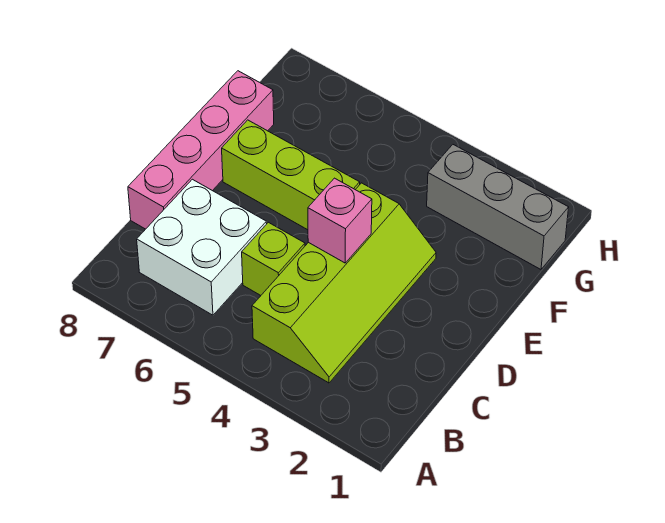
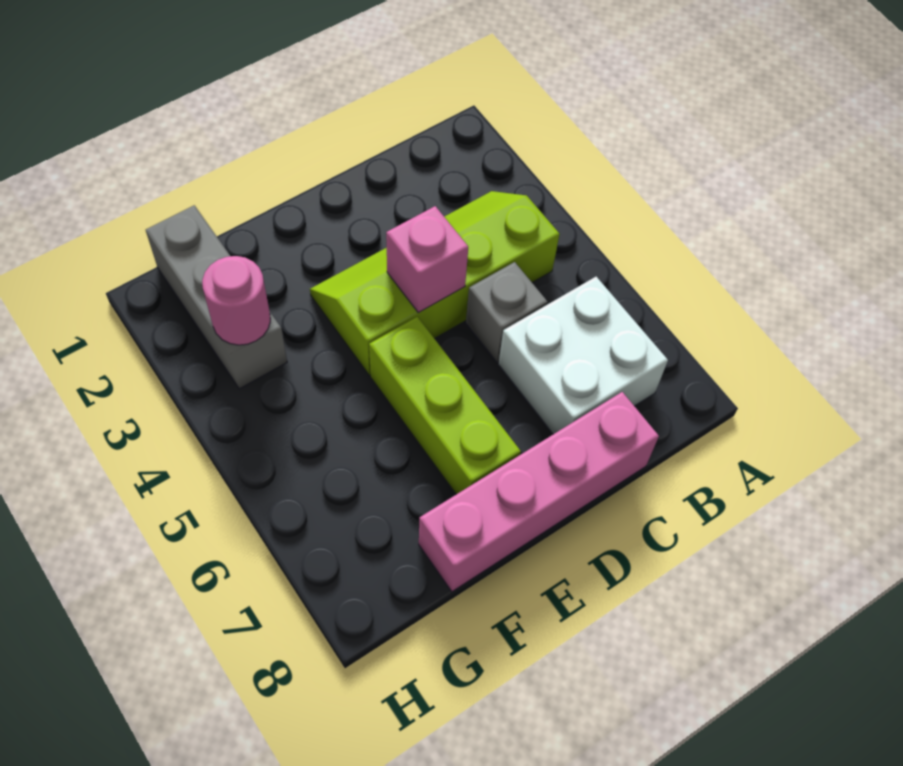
lime brick C5 level 1 -> grey brick C5 level 1
none -> pink round brick G3 level 2

